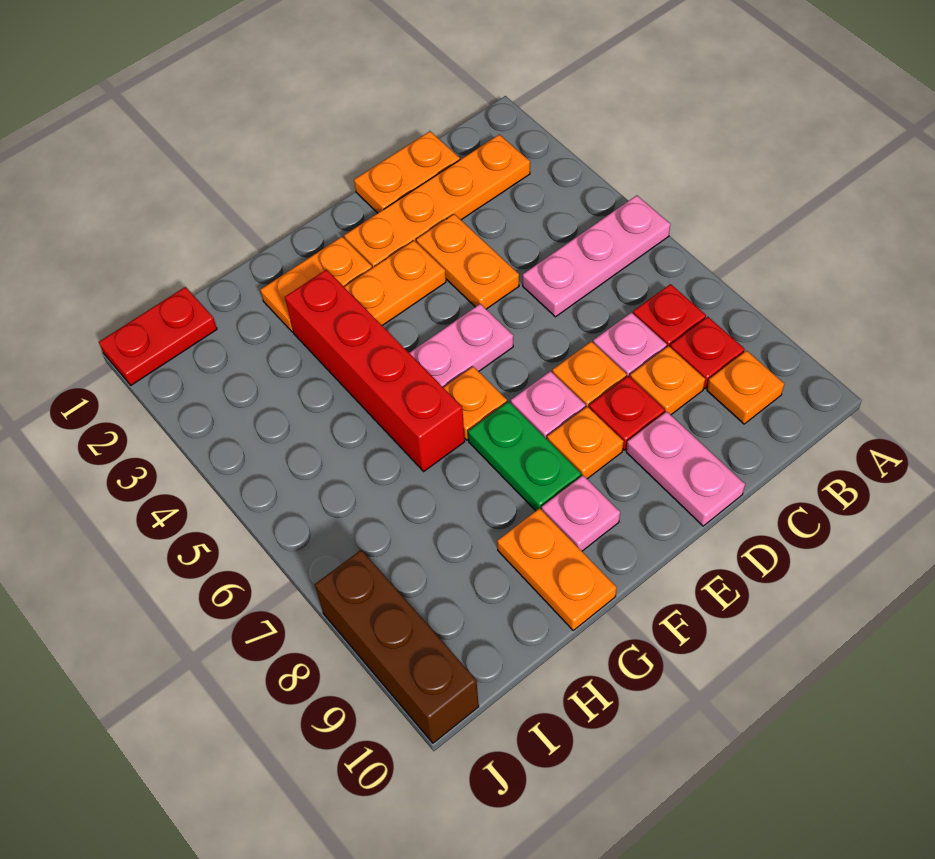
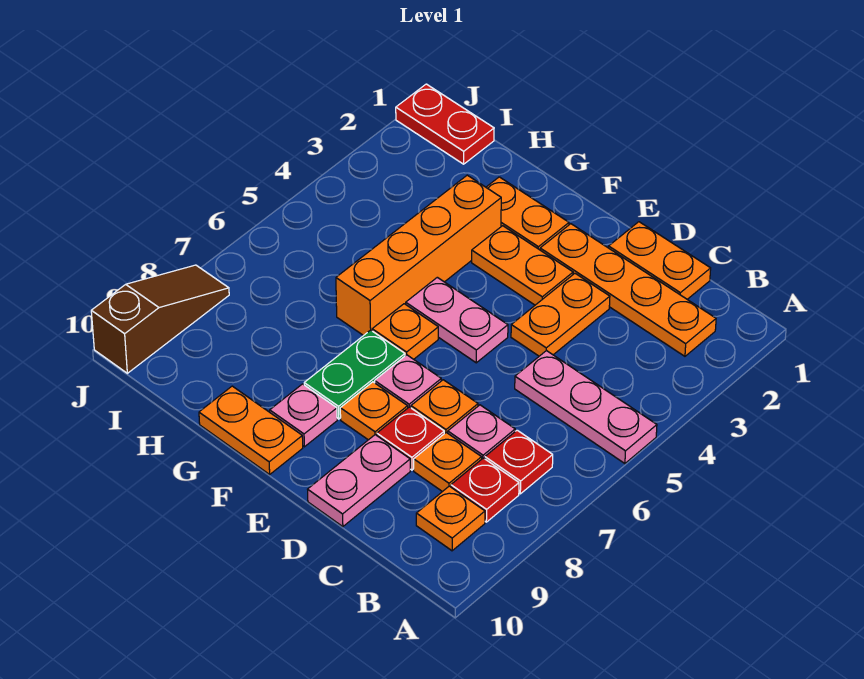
red brick G3:G6 level 1 -> orange brick G3:G6 level 1
orange plate G9:G10 level 1 -> orange plate F10:G10 level 1
brown brick J8:J10 level 1 -> brown slope J8:J10 level 1 top 10

